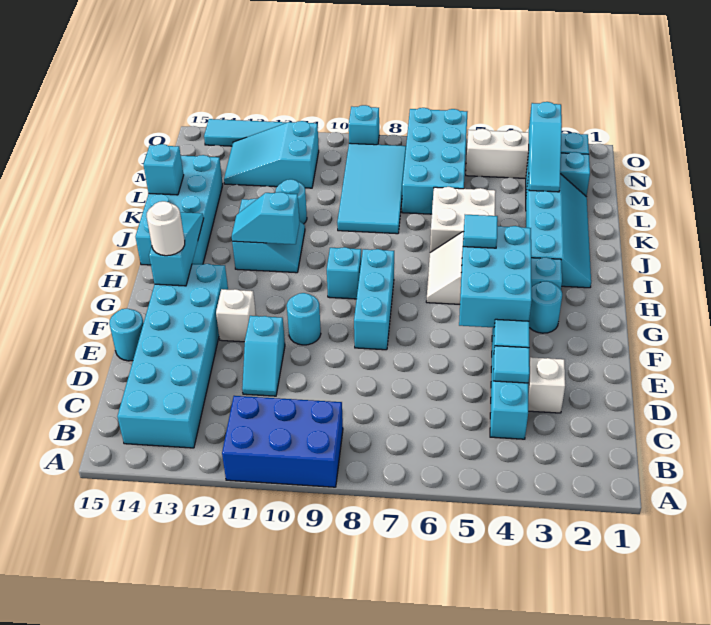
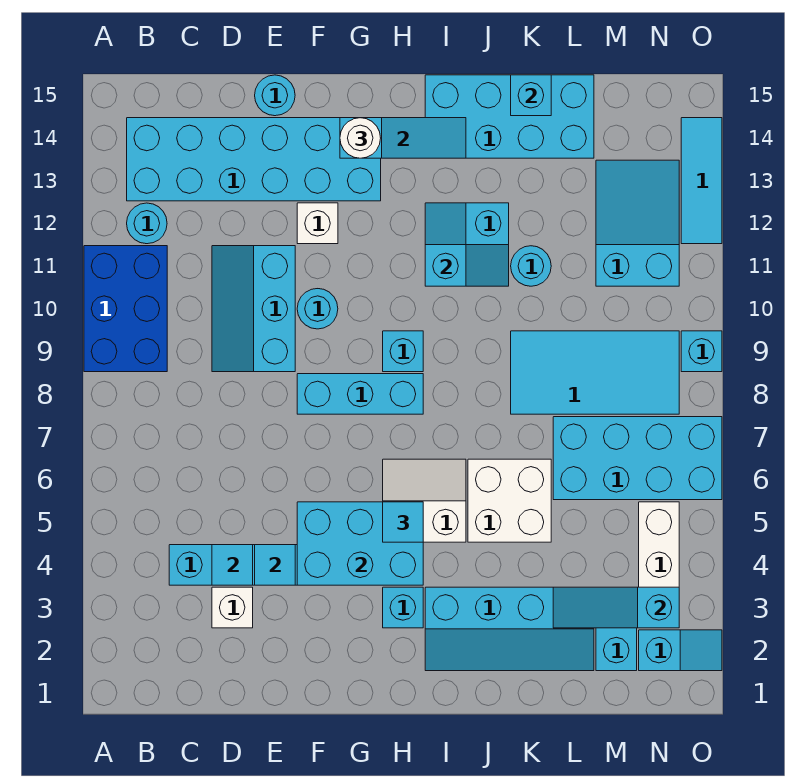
cyan slope D11:E11 level 1 top E -> cyan slope D9:E11 level 1 top E
cyan round brick G3 level 1 -> cyan round brick B12 level 1

